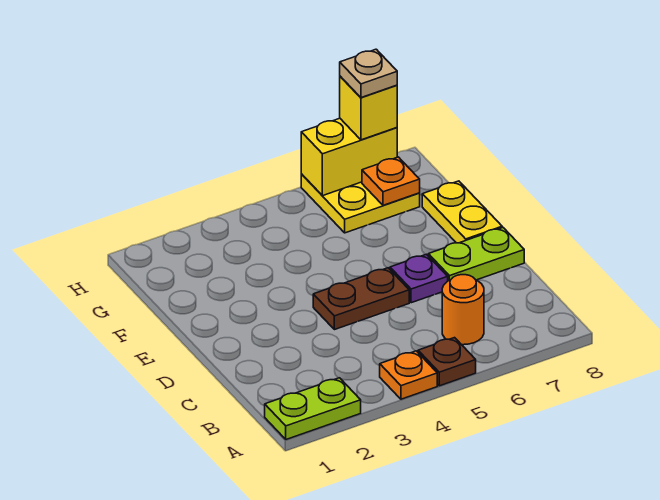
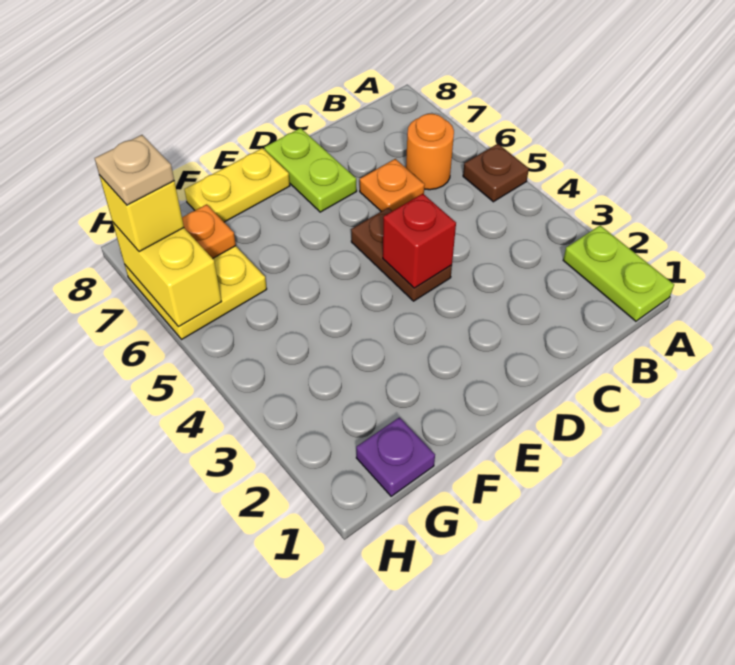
orange plate A4 level 1 -> orange plate C6 level 1
none -> red brick D4 level 2
purple plate D6 level 1 -> purple plate G1 level 1

